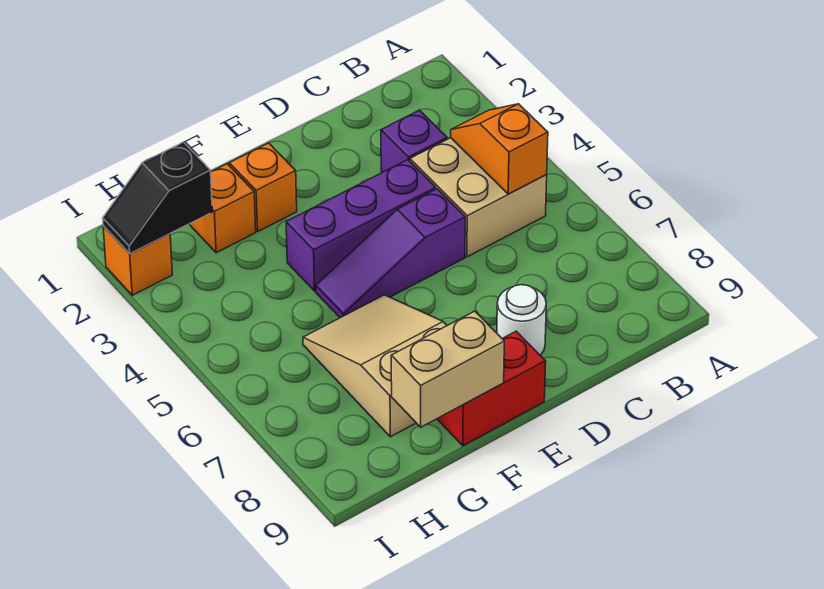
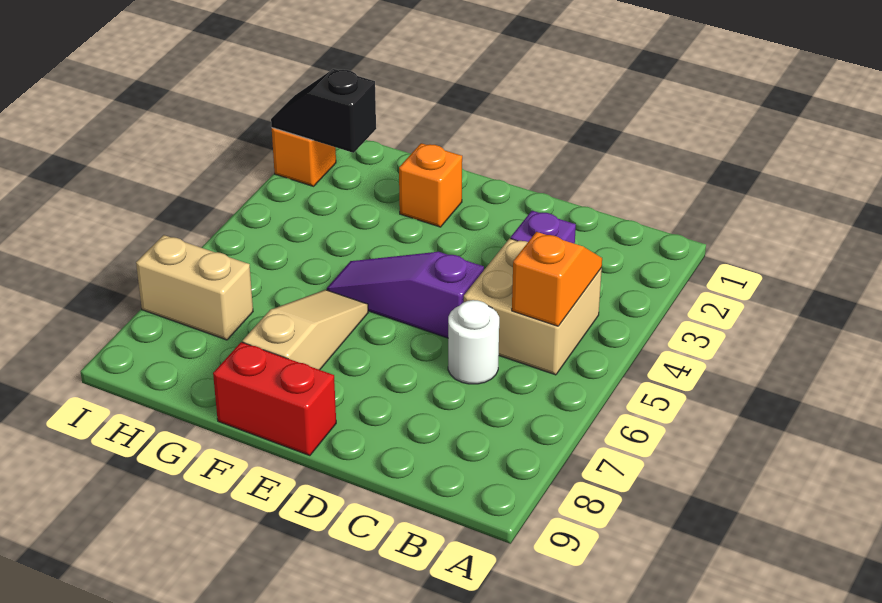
purple brick D4:F4 level 1 -> none
white round brick D8 level 1 -> white round brick C6 level 1
tan slope F6:G8 level 1 top 8 -> tan slope F6:F8 level 1 top 8
tan brick F9:G9 level 2 -> tan brick H7:I7 level 1
orange brick G2 level 1 -> none

